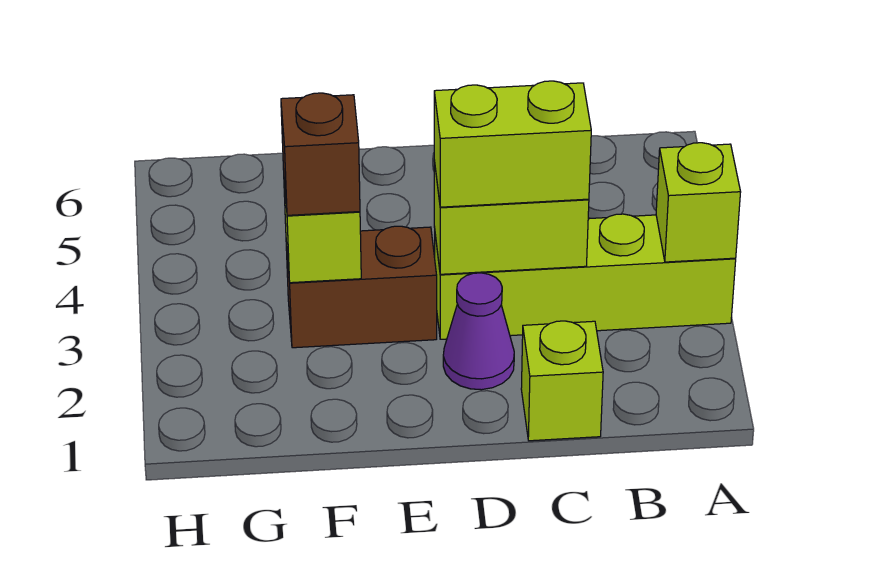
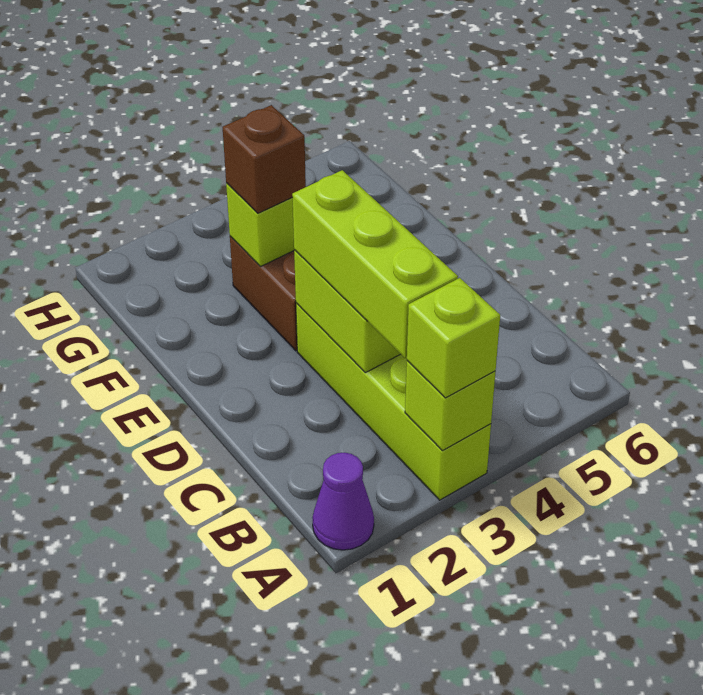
lime brick C1 level 1 -> lime brick A3 level 3
lime brick C3:D3 level 3 -> lime brick B3:D3 level 3
purple cone D2 level 1 -> purple cone A1 level 1

